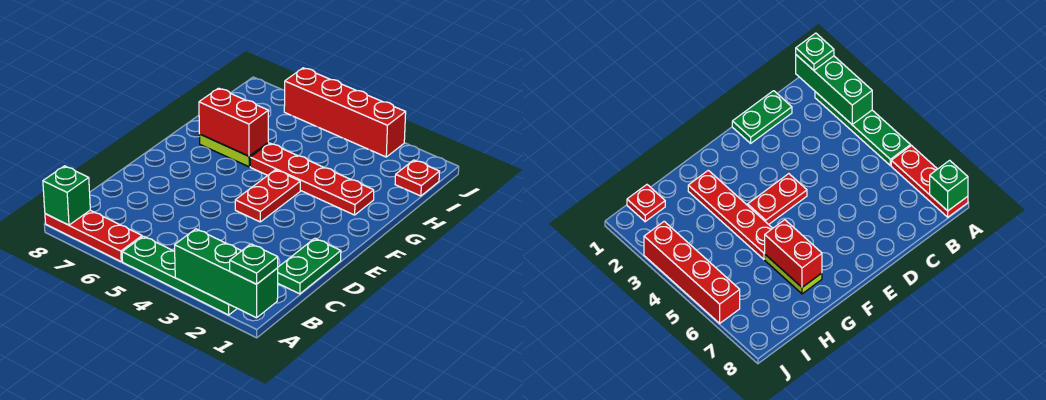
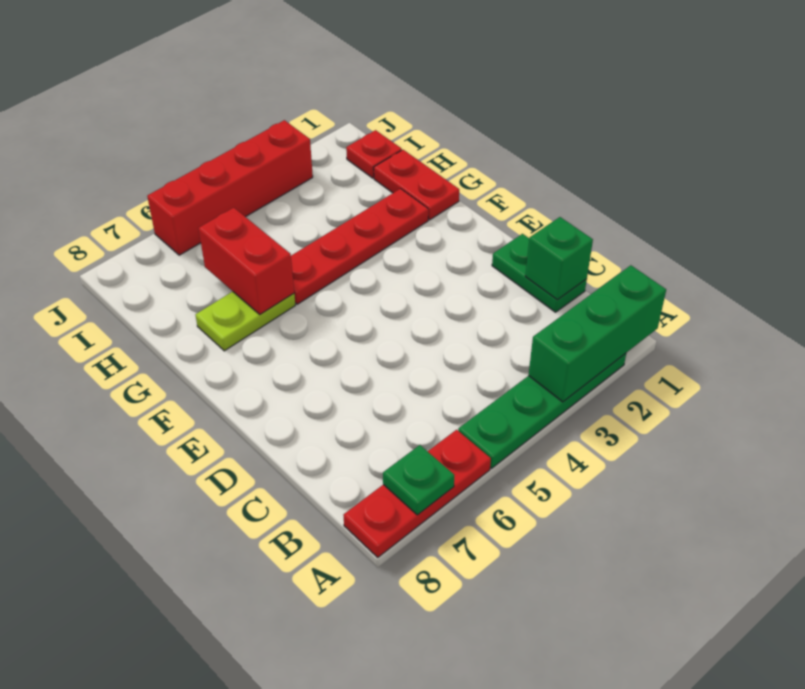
green plate A1 level 3 -> green plate A7 level 2
green brick A8 level 2 -> green brick C1 level 2
red plate E4:F4 level 1 -> red plate G1:H1 level 1
red brick G6:G7 level 2 -> red brick G6:H6 level 2

